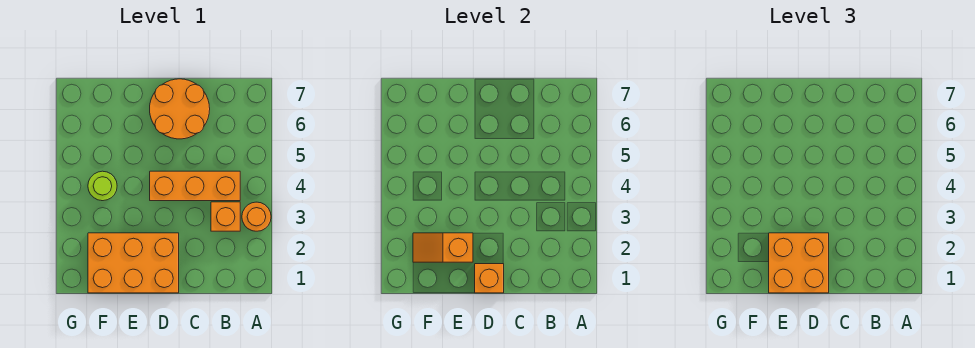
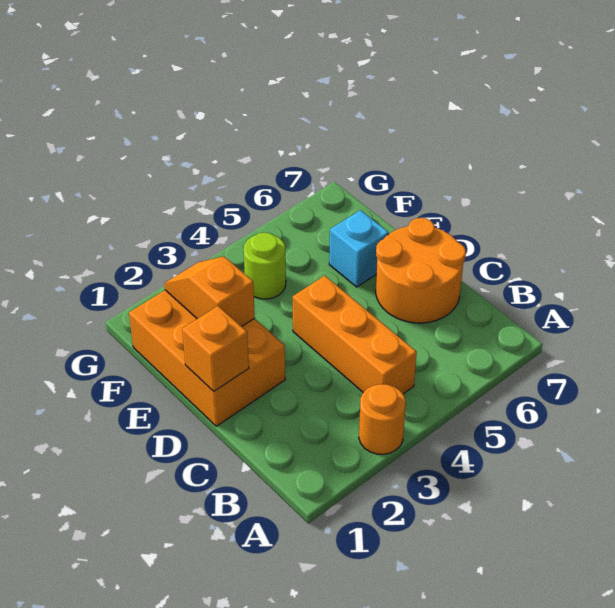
orange brick B3 level 1 -> none
orange brick D1:E2 level 3 -> none
none -> cyan brick E6 level 1

